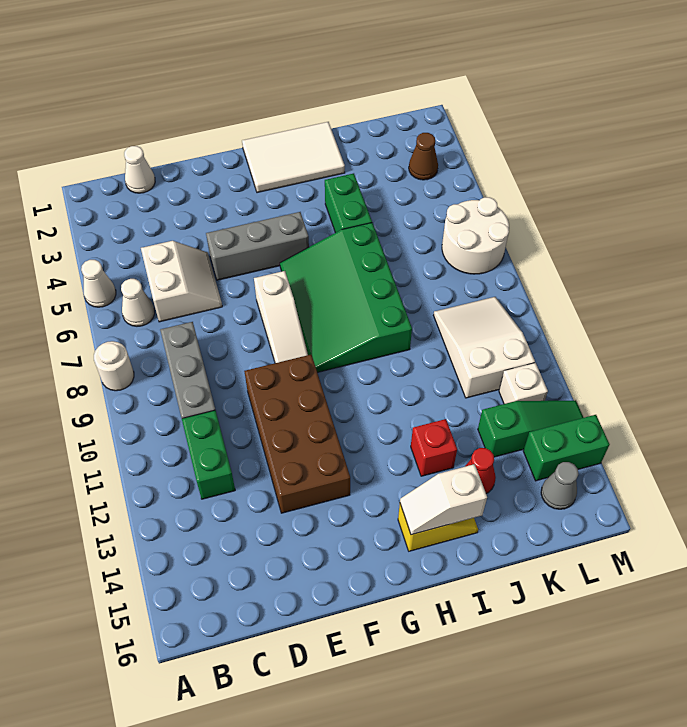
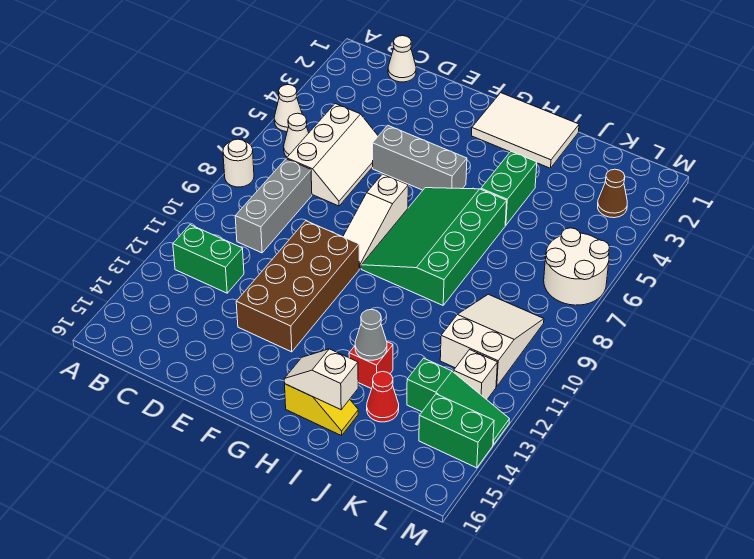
white slope C5:D6 level 1 top C -> white slope C5:D7 level 1 top C
green brick C11:C12 level 1 -> green brick B12:C12 level 1
grey cone L15 level 1 -> grey cone I13 level 2

